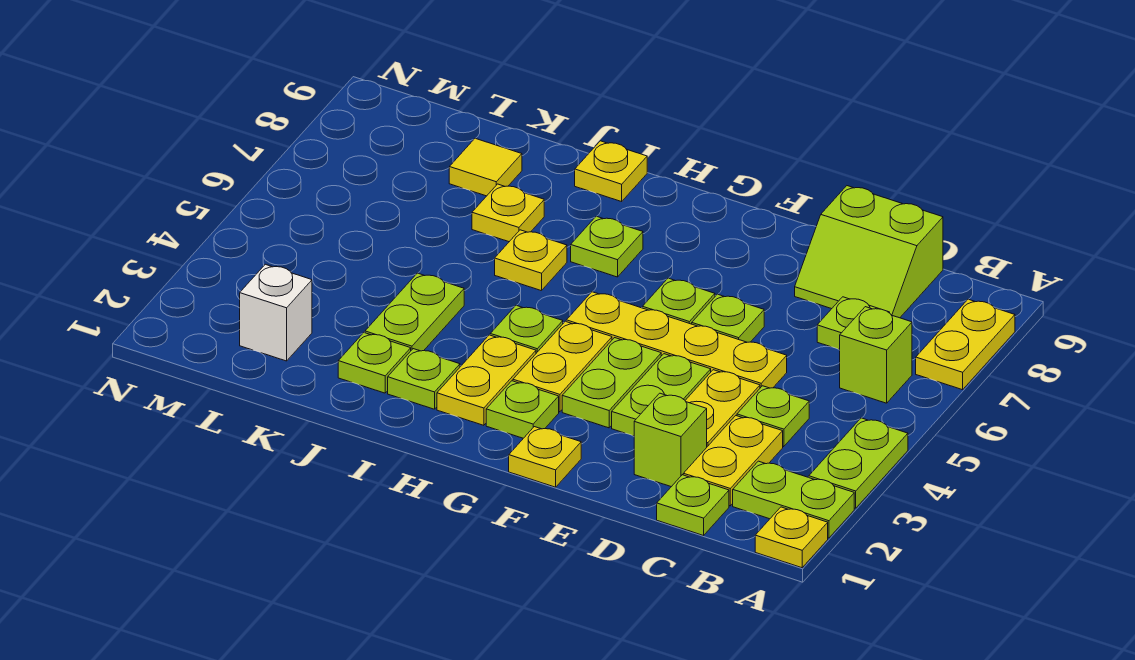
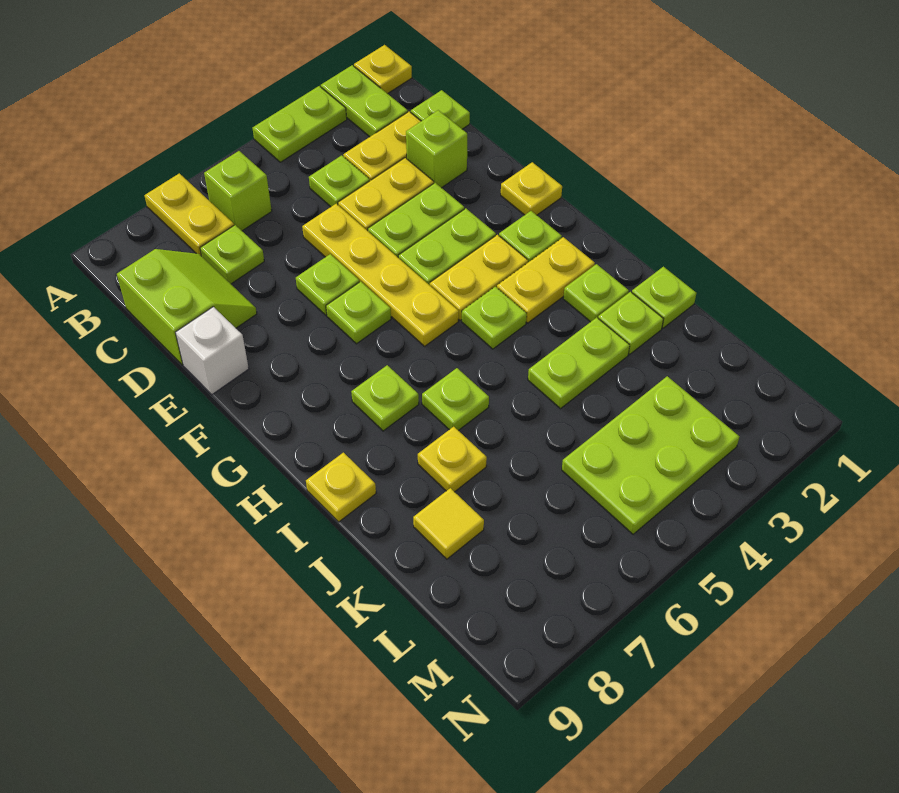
yellow plate A7:A8 level 1 -> yellow plate A7:B7 level 1
yellow plate I6 level 1 -> lime plate I6 level 1
none -> lime plate J1 level 1
white brick L2 level 1 -> white brick E9 level 1
none -> lime plate L3:M5 level 1

